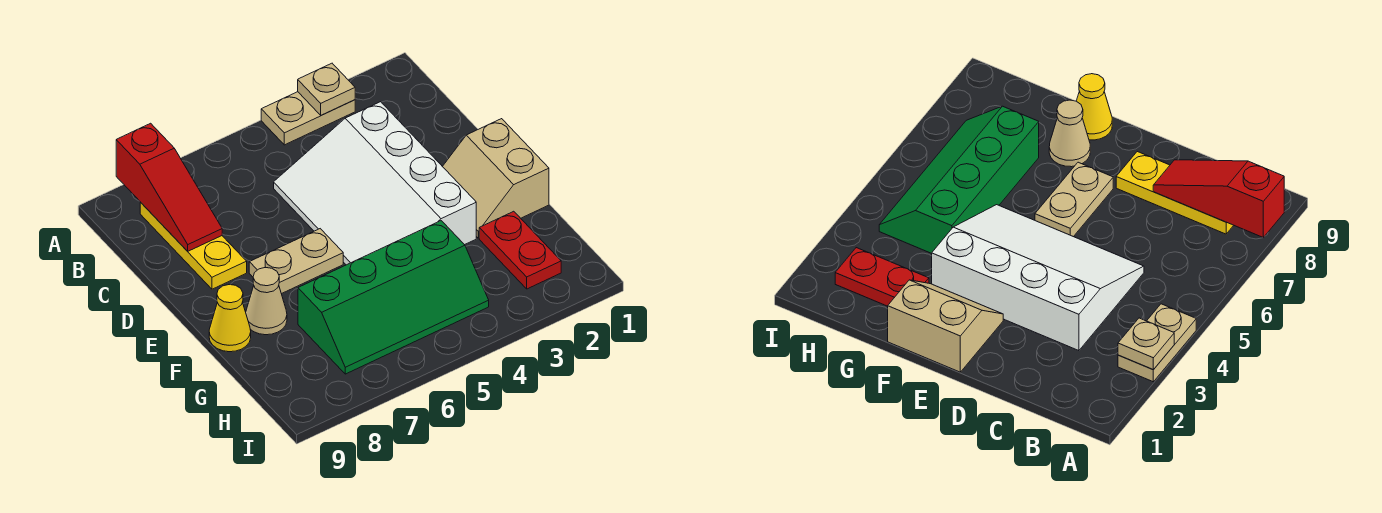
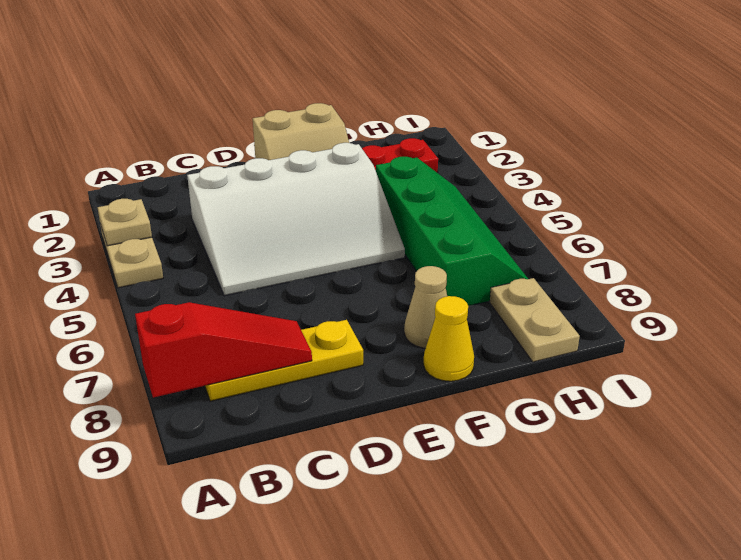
tan plate E6:E7 level 1 -> tan plate H8:H9 level 1

